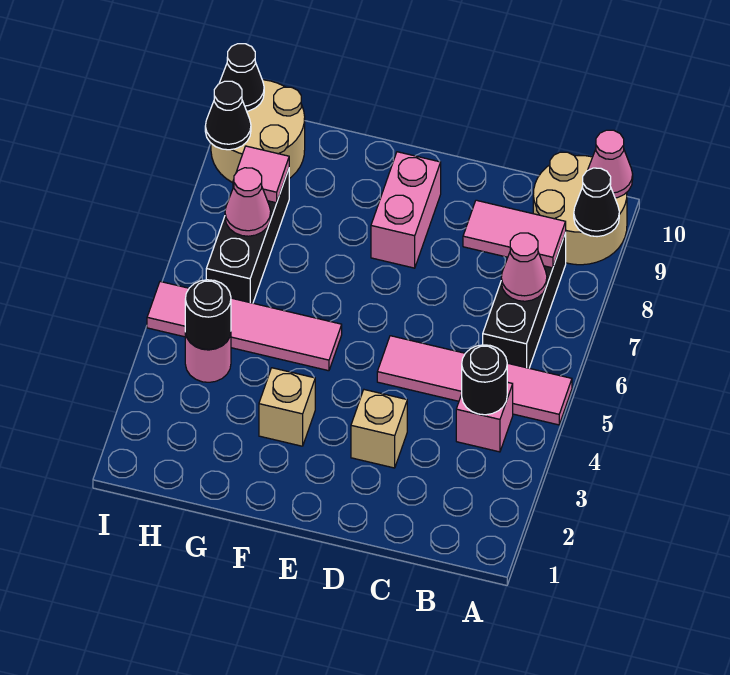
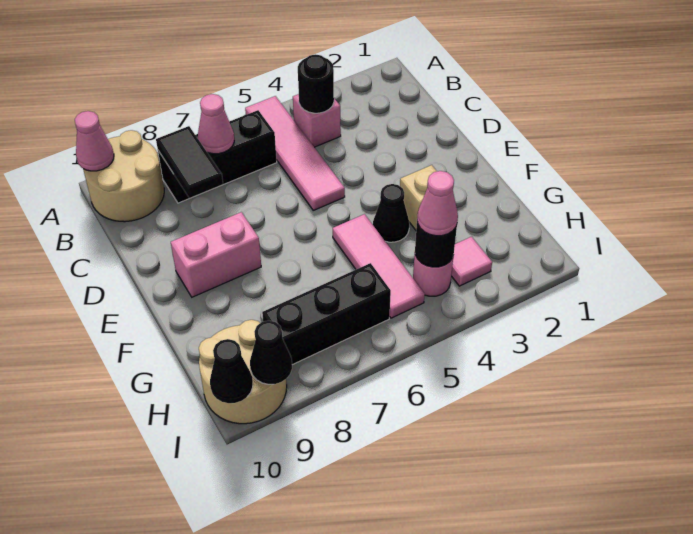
black cone A9 level 2 -> black cone F4 level 1
pink tile B8:C8 level 2 -> black tile B8:C8 level 2
tan brick D3 level 1 -> none
pink tile F5:I5 level 1 -> pink tile F5:H5 level 1
pink cone H7 level 2 -> pink cone H4 level 3
pink tile H8 level 2 -> pink tile H3 level 1

